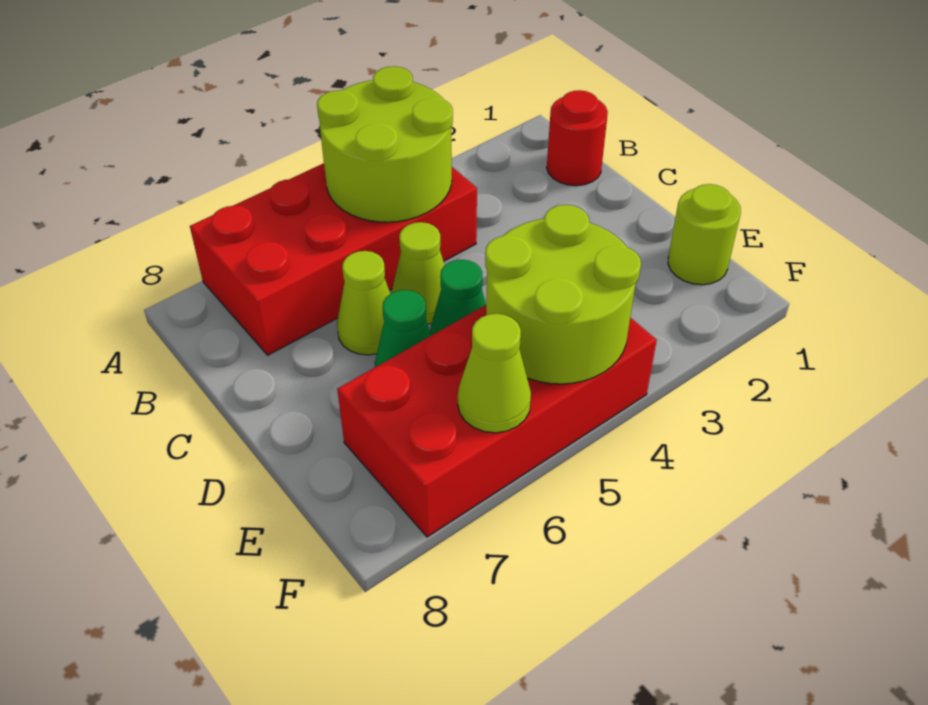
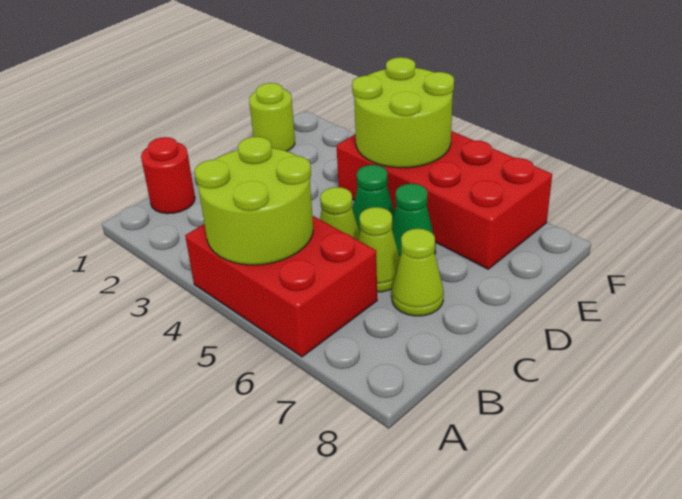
red brick A4:B7 level 1 -> red brick A4:B6 level 1
lime cone F6 level 2 -> lime cone C7 level 1

